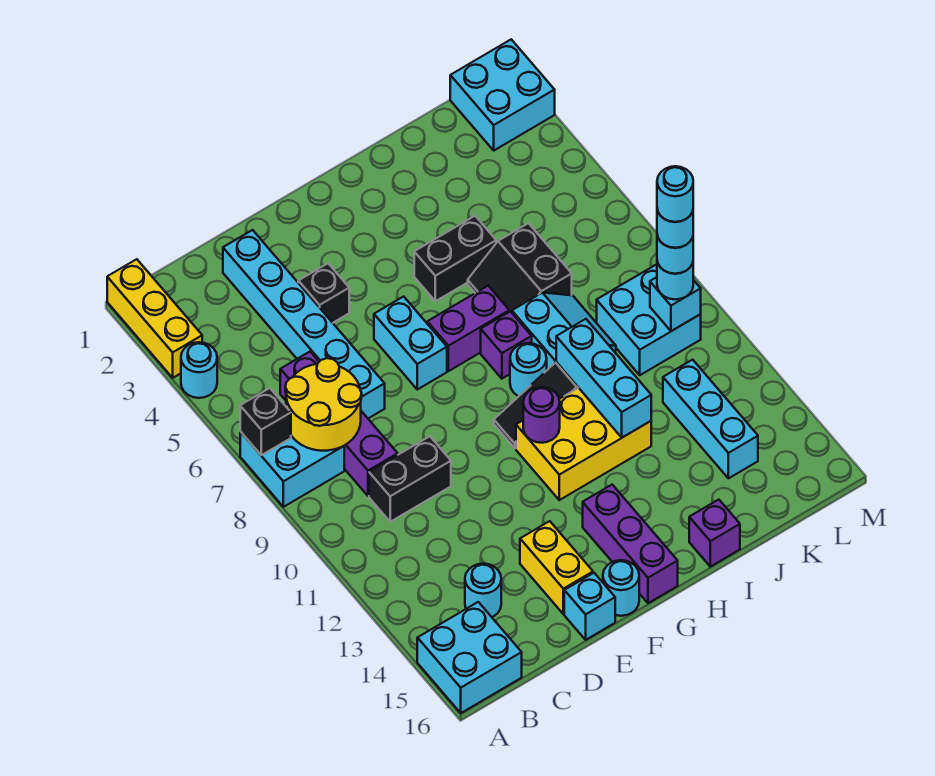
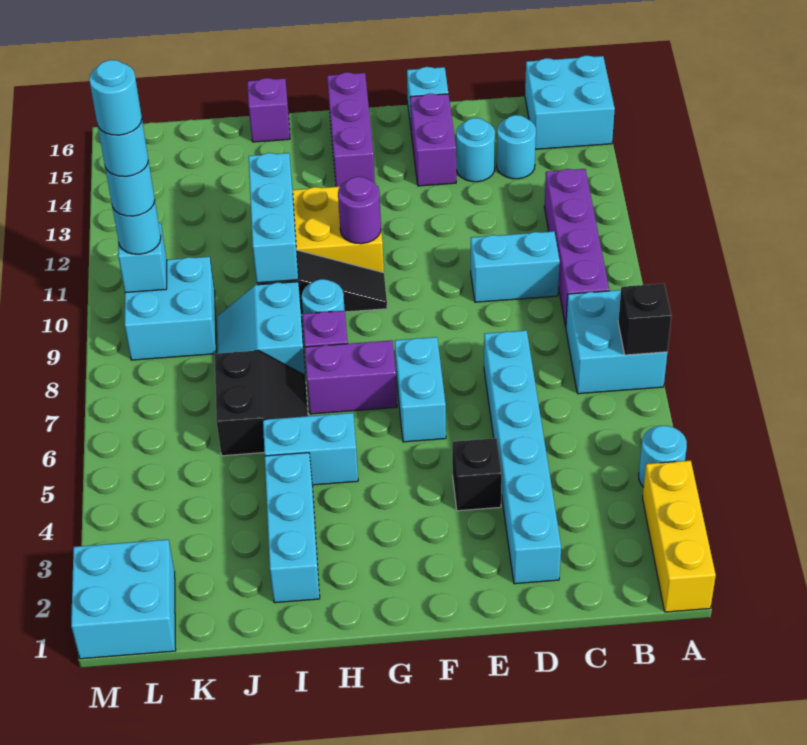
yellow round brick B7:C8 level 2 -> none
purple brick C6:C9 level 1 -> purple brick B9:B12 level 1
black brick C10:D10 level 1 -> cyan brick C10:D10 level 1
yellow brick E14:E15 level 1 -> purple brick E14:E15 level 1
cyan round brick F16 level 1 -> cyan round brick D14 level 1
black brick H5:I5 level 1 -> cyan brick H5:I5 level 1
cyan brick K12:K14 level 1 -> cyan brick I2:I4 level 1

